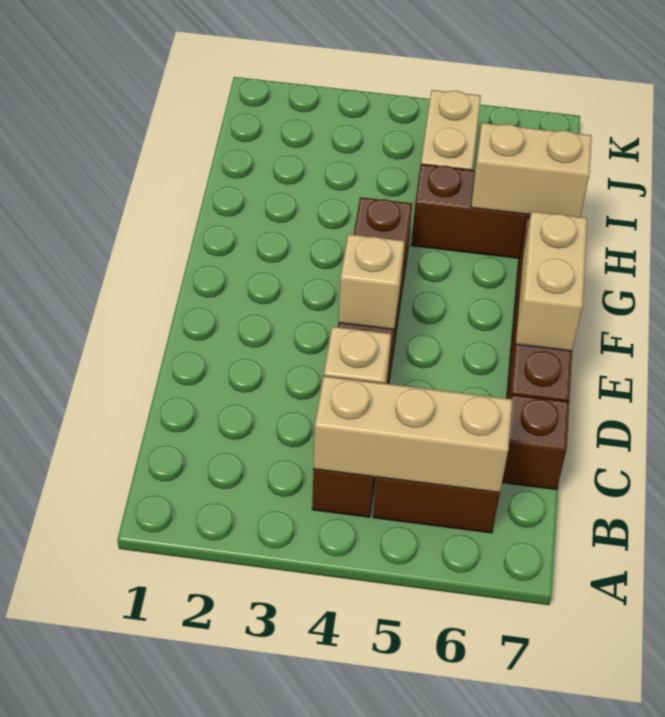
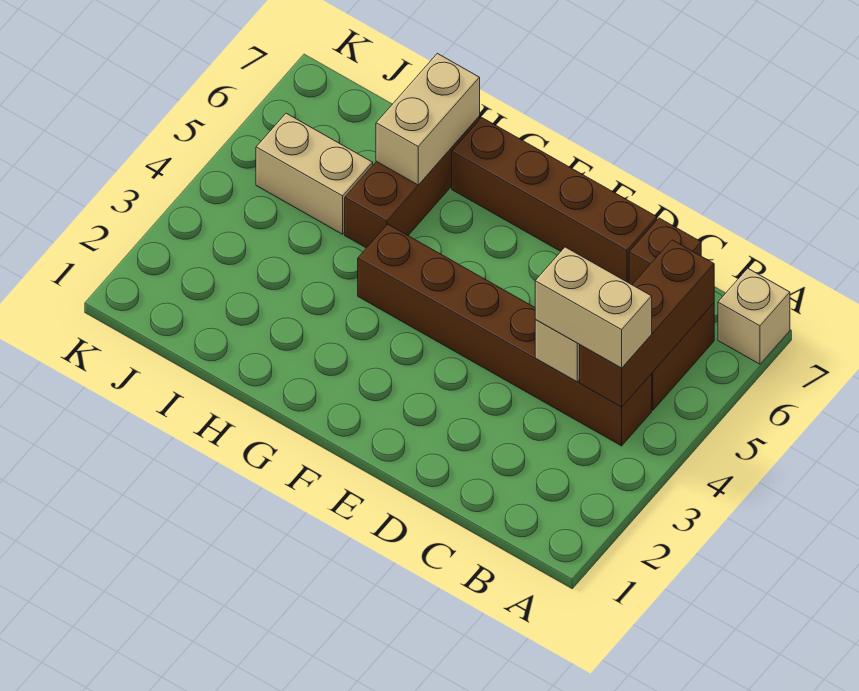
tan brick B4:B6 level 2 -> brown brick B4:B6 level 2
tan brick E4 level 2 -> tan brick A7 level 1
tan brick E7:F7 level 2 -> tan brick B4:C4 level 3

